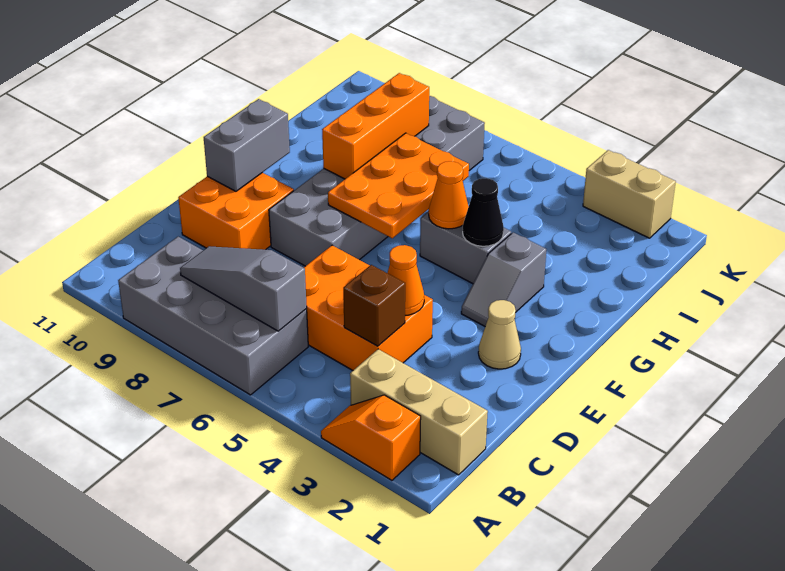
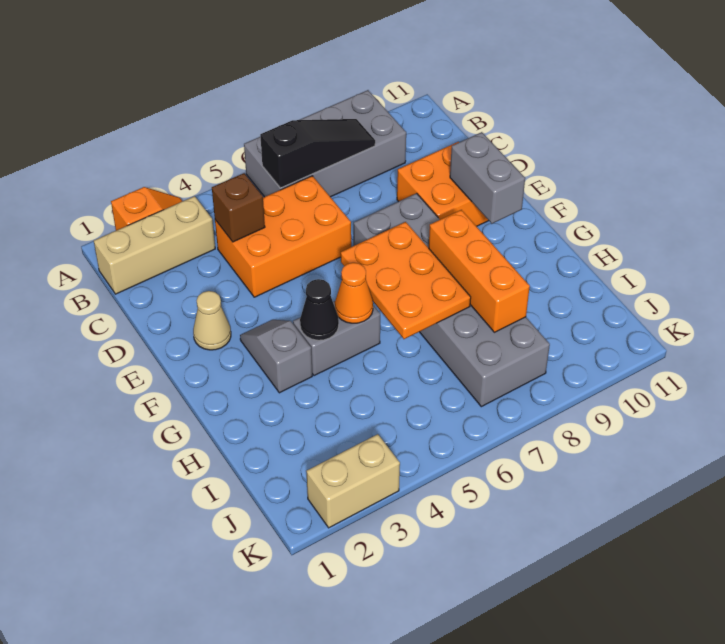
grey slope B6:B8 level 2 top 6 -> black slope B6:B8 level 2 top 6
orange cone D4 level 2 -> none

